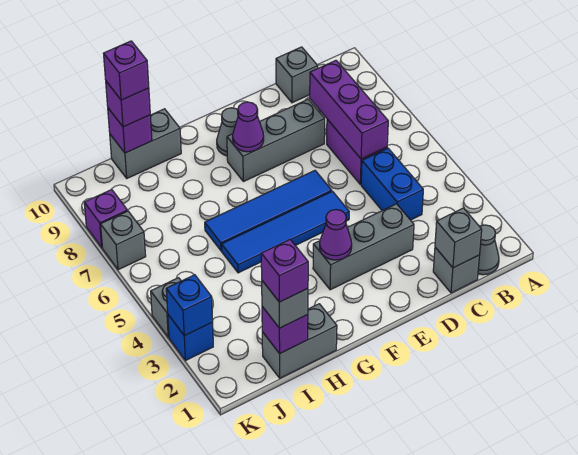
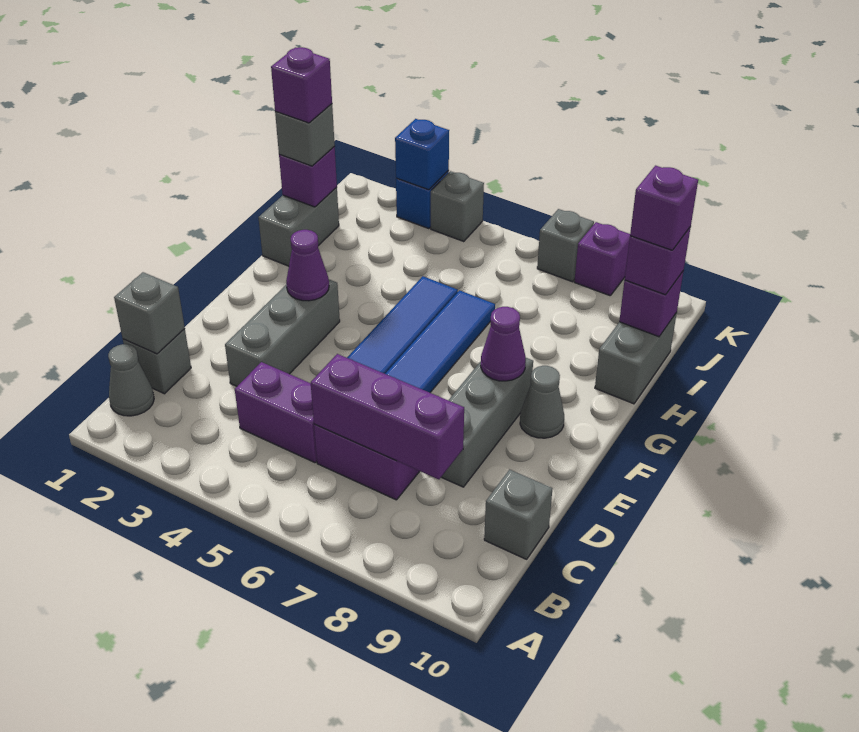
blue brick C4:C5 level 1 -> purple brick C4:C5 level 1

